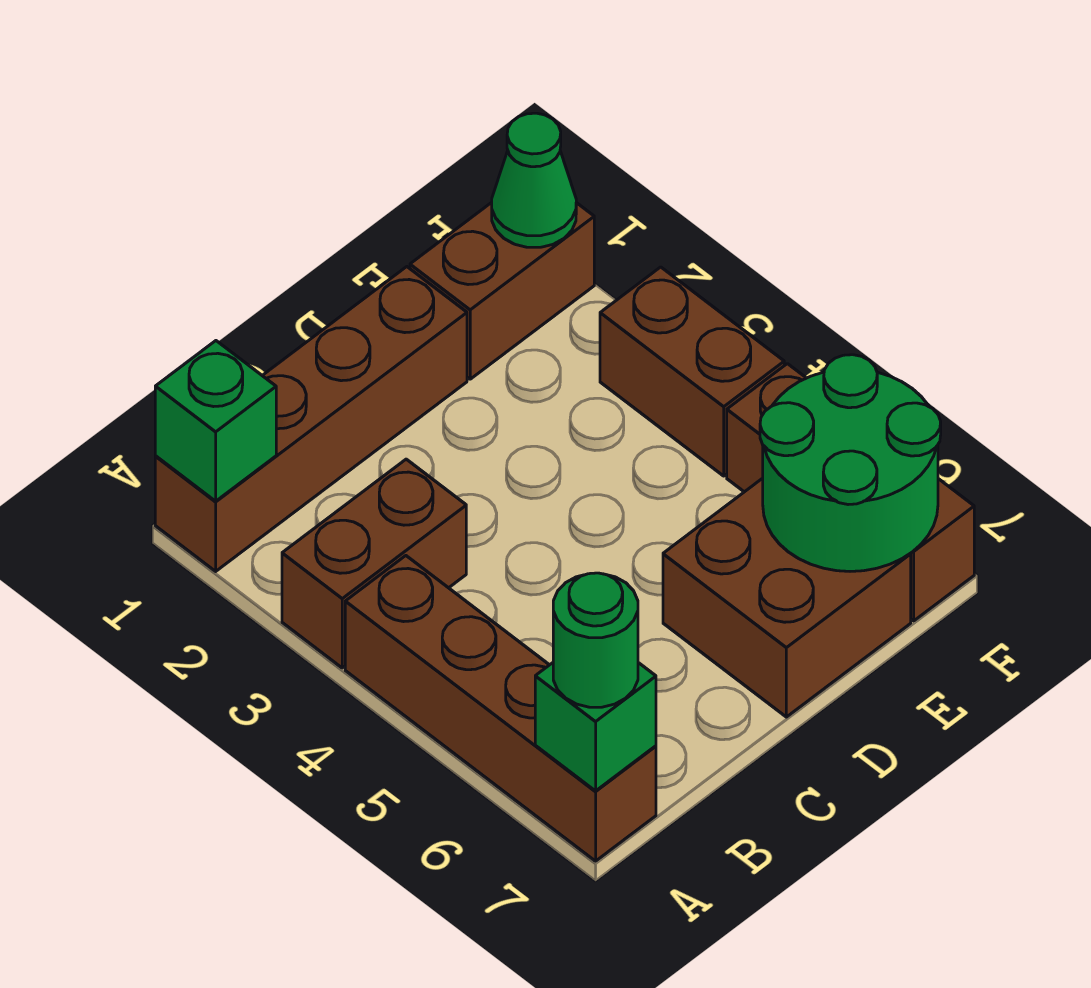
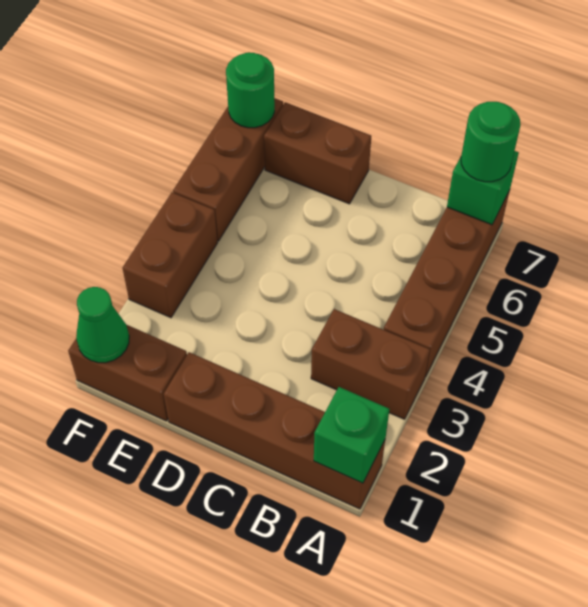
brown brick D6:E7 level 1 -> brown brick D7:E7 level 1
green round brick E6:F7 level 2 -> green round brick F7 level 2

